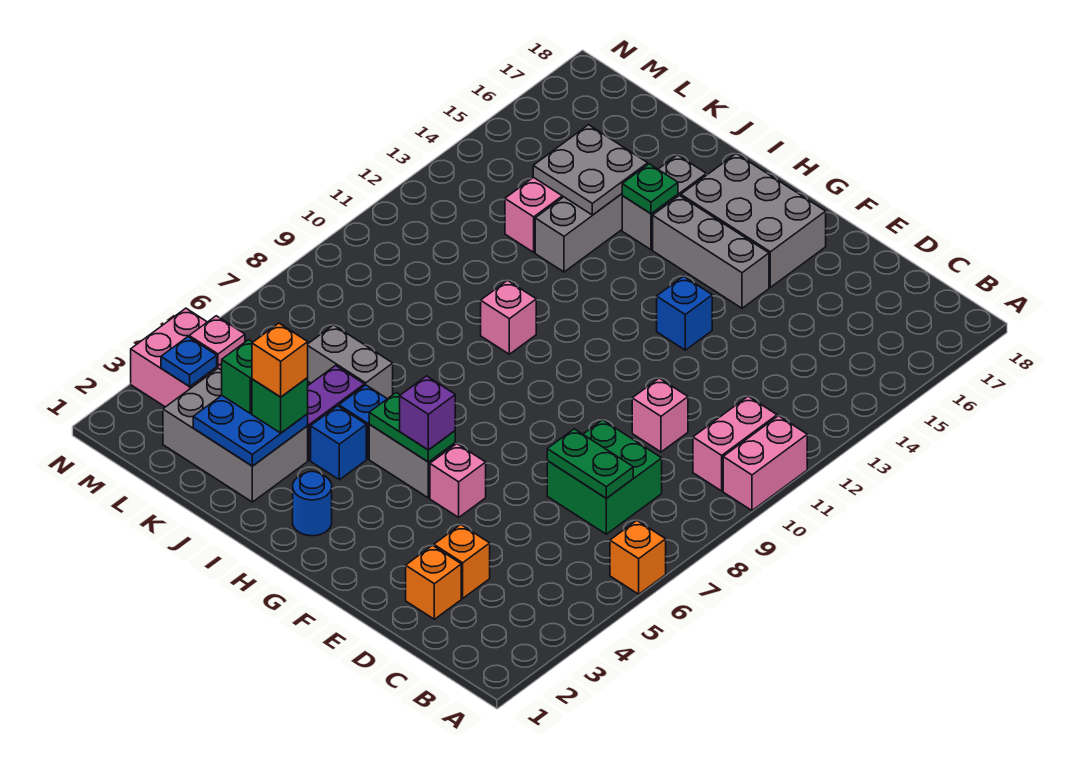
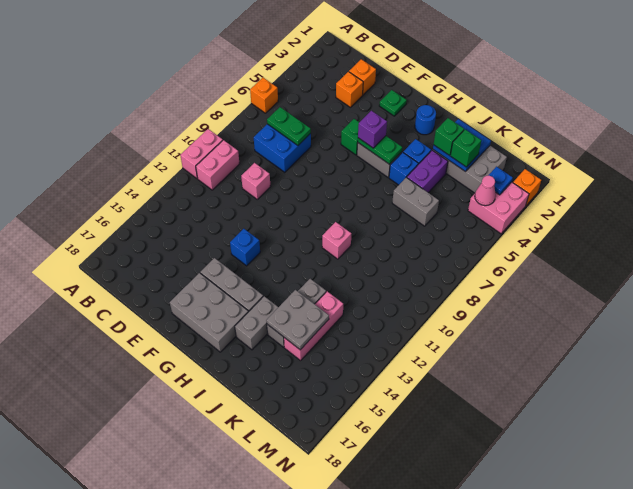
green brick C7:D8 level 1 -> blue brick C7:D8 level 1
pink brick F5 level 1 -> green brick F5 level 1
green plate I15 level 2 -> green plate F2 level 1
orange brick J3 level 4 -> orange brick N2 level 1
pink plate M4 level 2 -> pink cone M4 level 2

